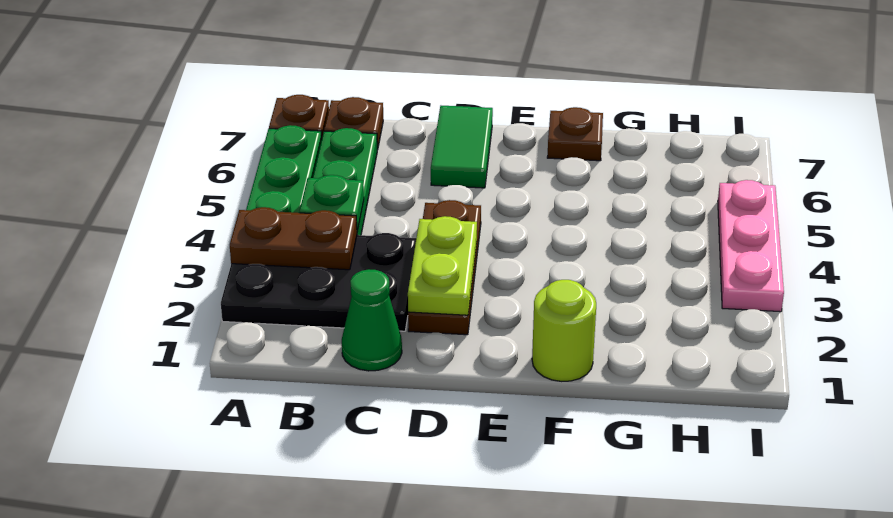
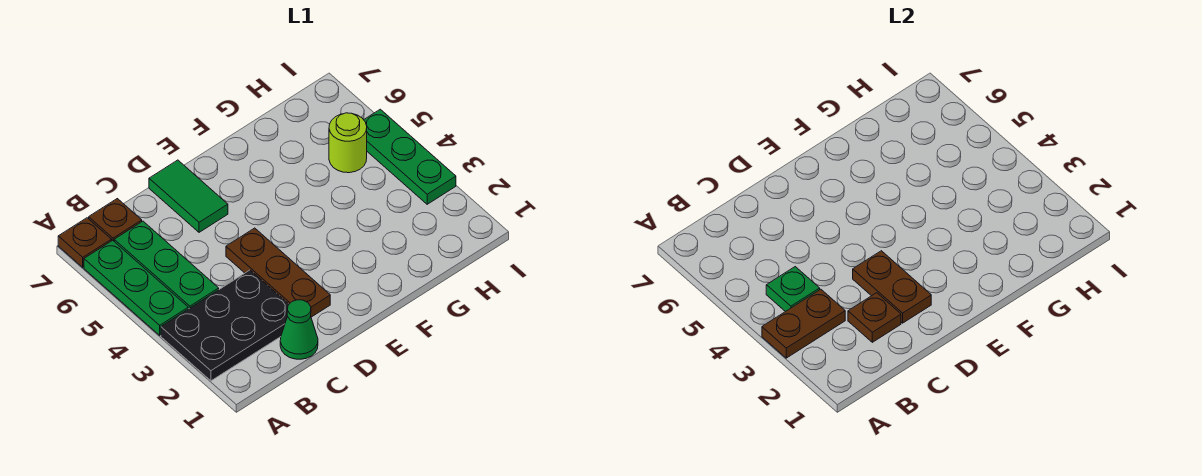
lime plate D2:D3 level 2 -> brown plate D2:D3 level 2
lime round brick F1 level 1 -> lime round brick H5 level 1
brown plate F7 level 1 -> brown plate C2 level 2
pink plate I3:I5 level 1 -> green plate I3:I5 level 1

